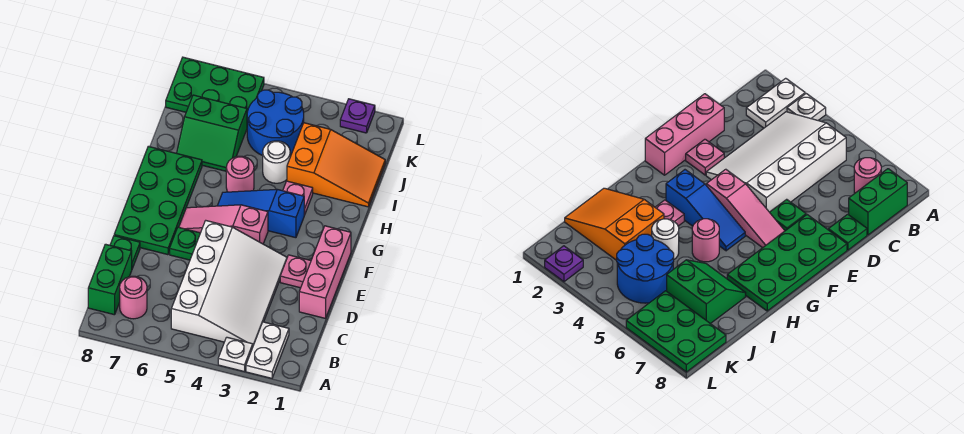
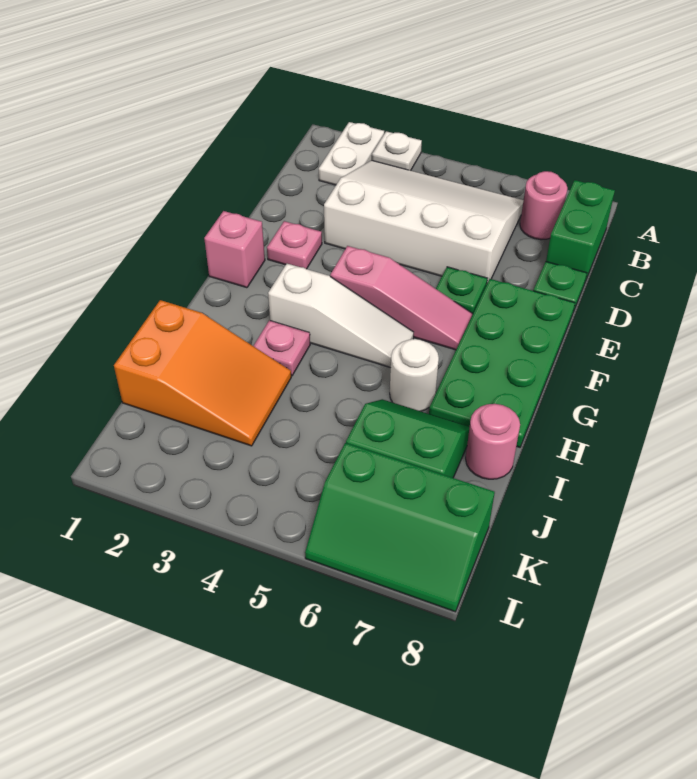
white slope B3:E5 level 1 top 5 -> white slope B3:D6 level 1 top D
pink brick D1:F1 level 1 -> pink brick F1 level 1
blue slope G3:G5 level 1 top 3 -> white slope G3:G5 level 1 top 3
pink round brick H5 level 1 -> pink round brick I8 level 1
orange slope I1:J3 level 1 top 3 -> orange slope I1:J3 level 1 top 1
white round brick I4 level 1 -> white round brick H6 level 1
blue round brick J4:K5 level 1 -> none
green plate K6:L8 level 1 -> green slope K6:L8 level 1 top K
purple plate L2 level 1 -> none

